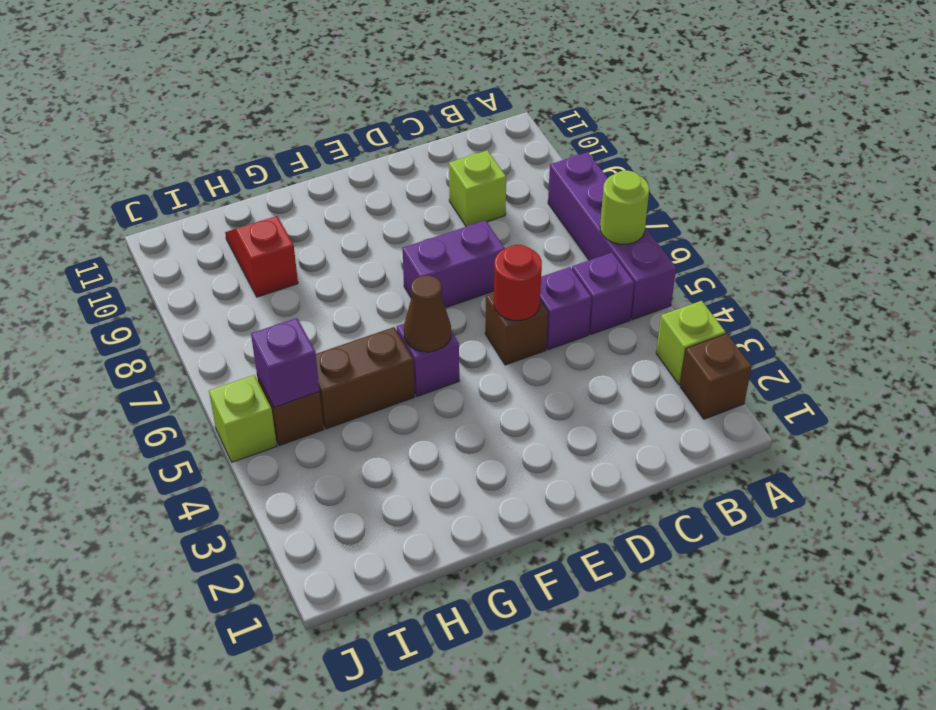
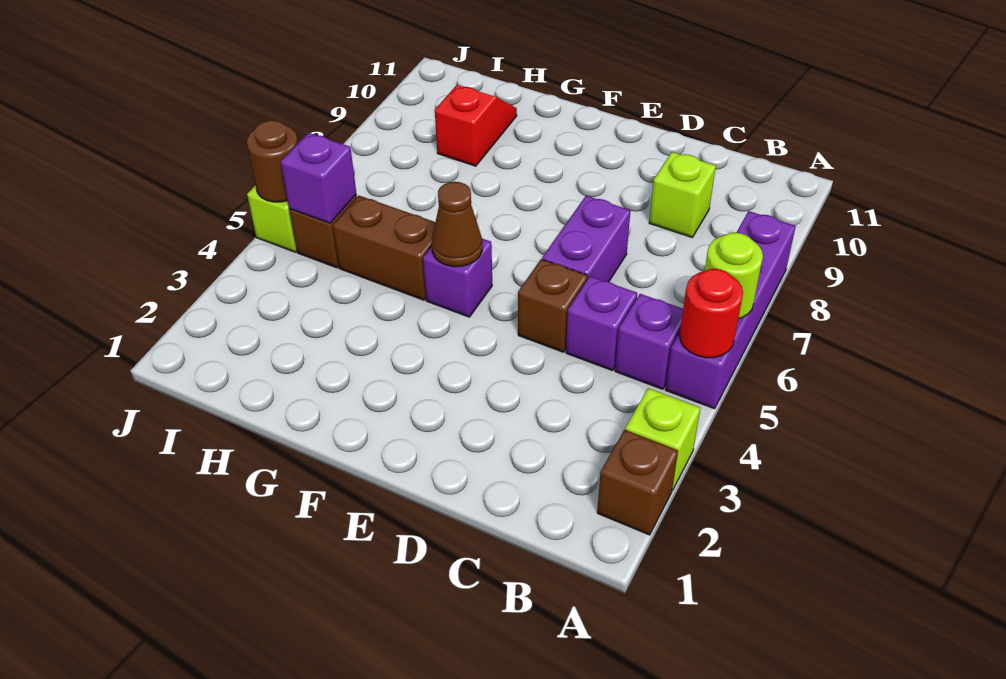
red round brick D5 level 2 -> red round brick A5 level 2
purple brick D7:E7 level 1 -> purple brick D6:D7 level 1
none -> brown round brick J5 level 2

